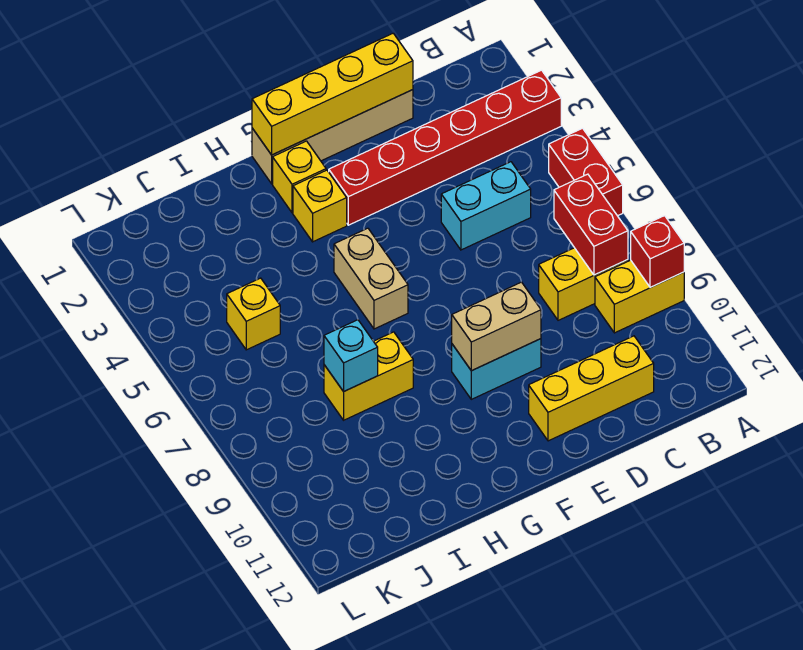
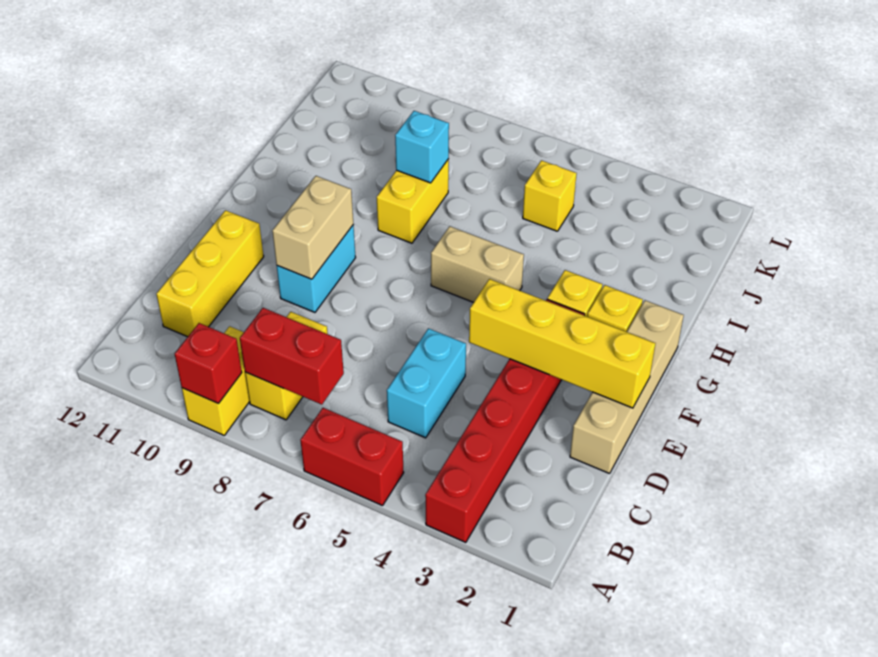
yellow brick D1:G1 level 2 -> yellow brick E1:E4 level 2

